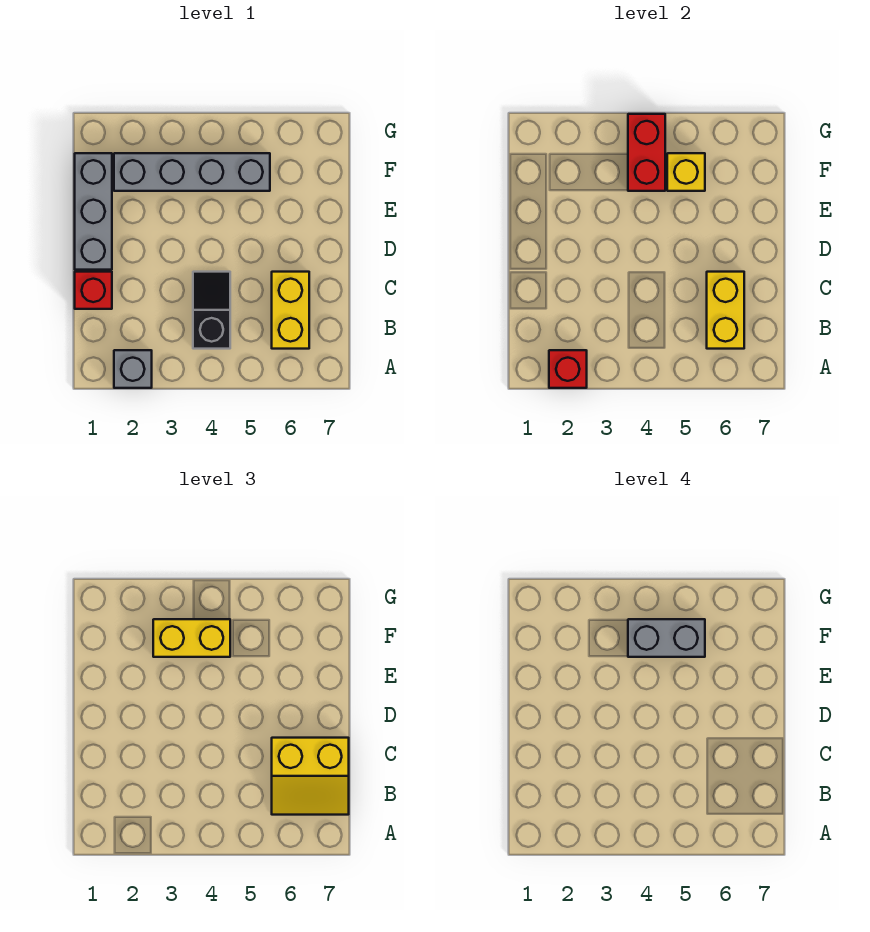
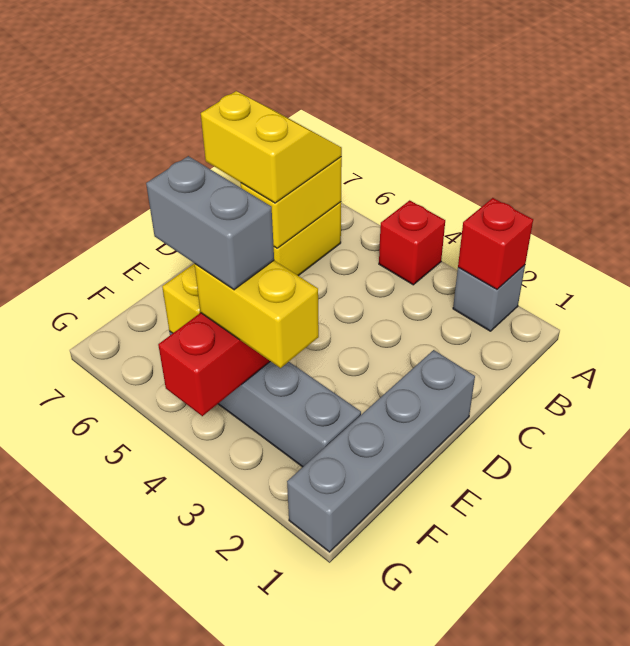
black slope B4:C4 level 1 top B -> none
red brick C1 level 1 -> red brick A4 level 1
grey brick D1:F1 level 1 -> grey brick D1:G1 level 1

